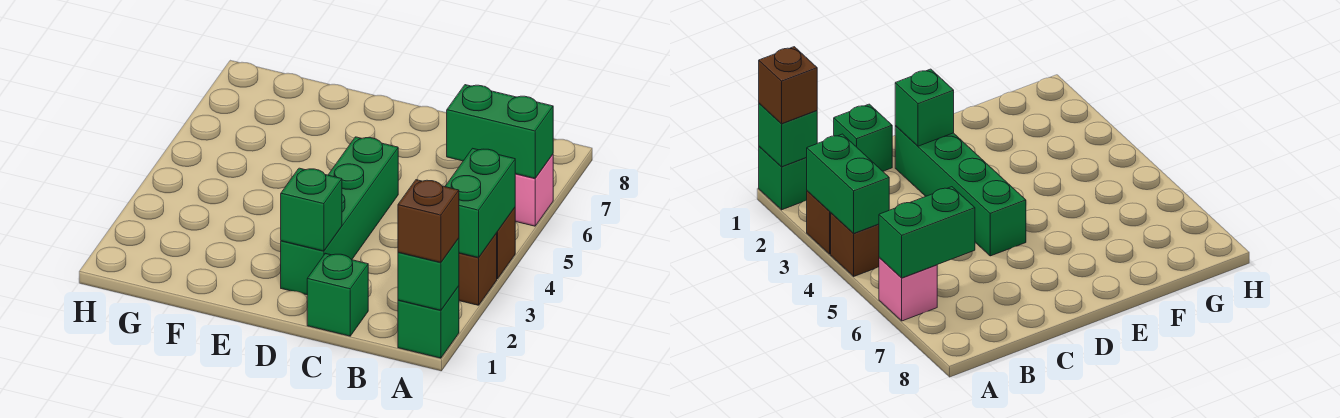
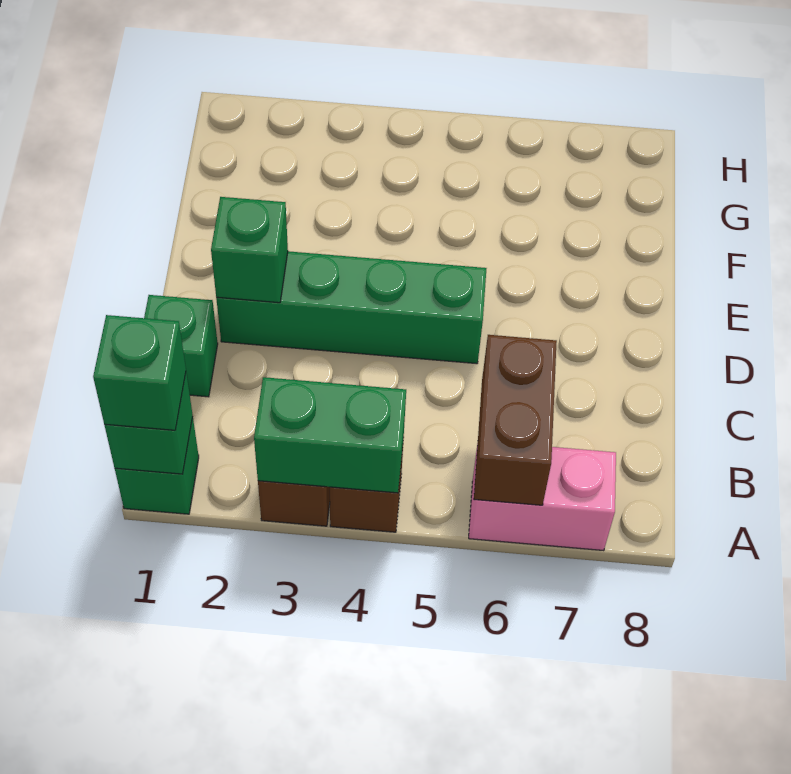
brown brick A1 level 3 -> green brick A1 level 3
pink brick A6 level 1 -> pink brick A6:A7 level 1
green brick A6:B6 level 2 -> brown brick A6:B6 level 2

